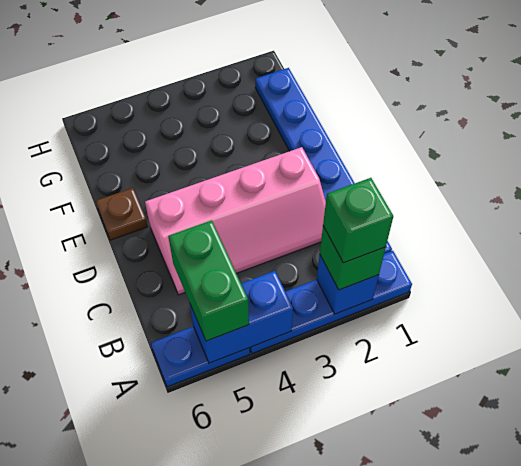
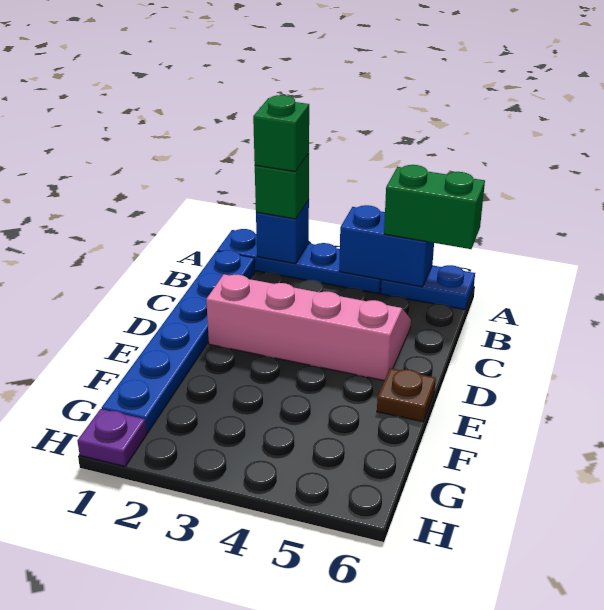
green brick A5:B5 level 3 -> green brick A5:A6 level 3
none -> purple plate H1 level 1

